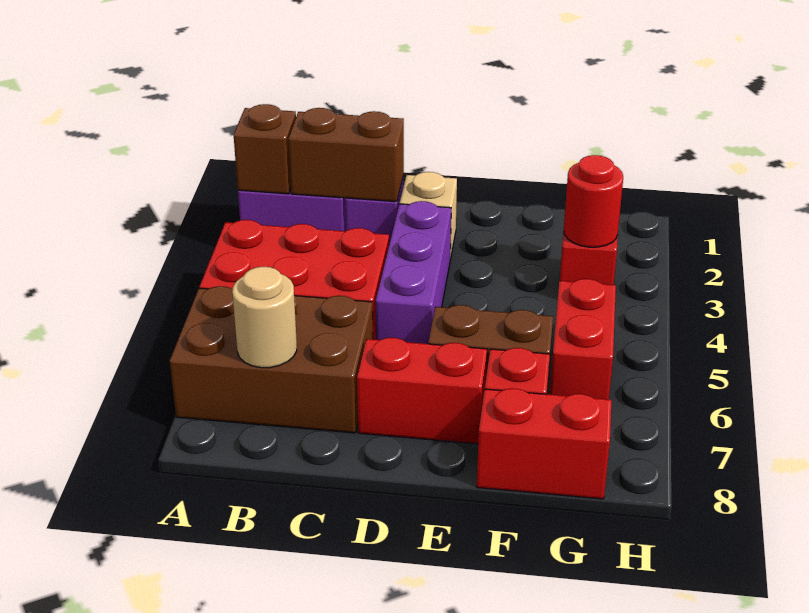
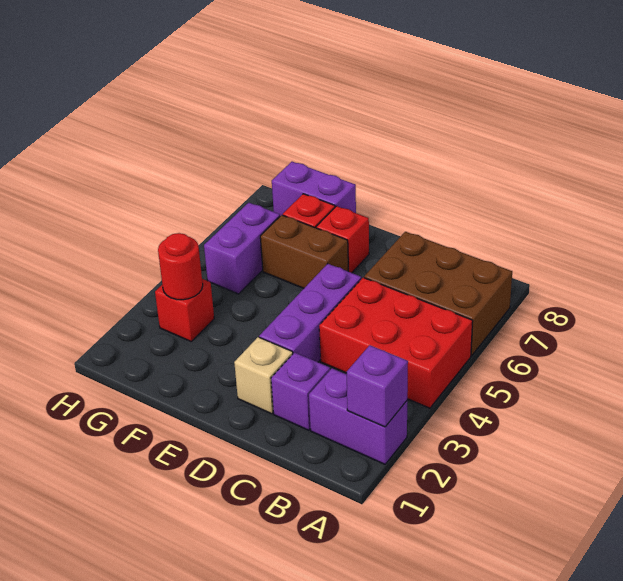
brown brick A2 level 2 -> purple brick A2 level 2
brown brick B2:C2 level 2 -> none
tan round brick B7 level 2 -> none
red brick D7:E7 level 1 -> red brick E7 level 1
red brick F8:G8 level 1 -> purple brick F8:G8 level 1
red brick G5:G6 level 1 -> purple brick G5:G6 level 1

